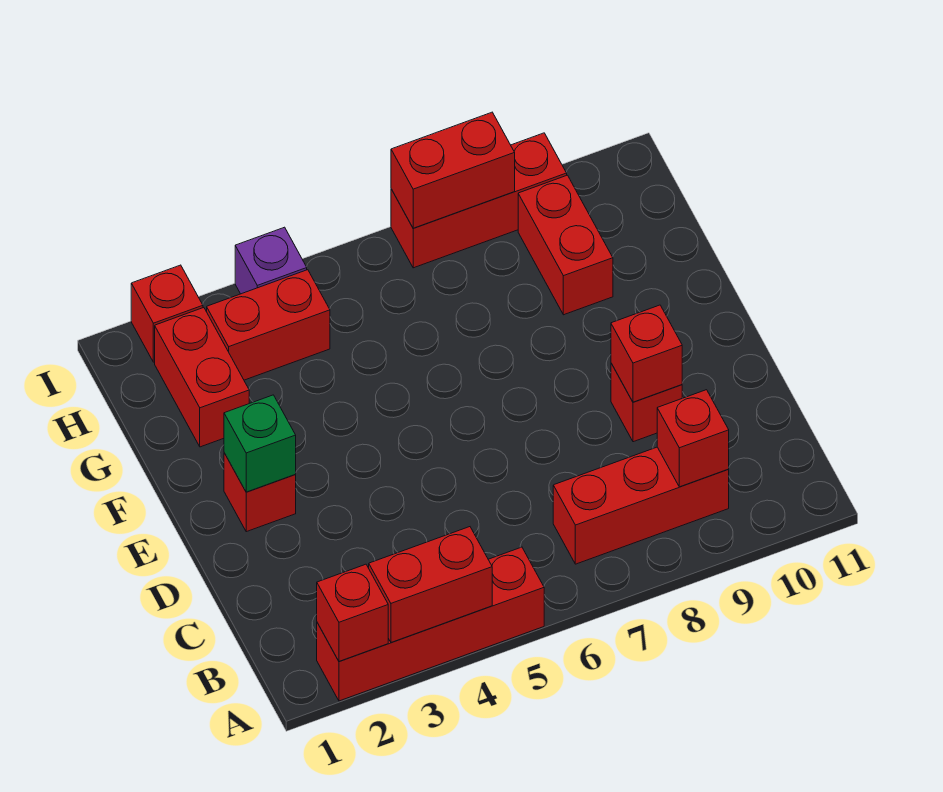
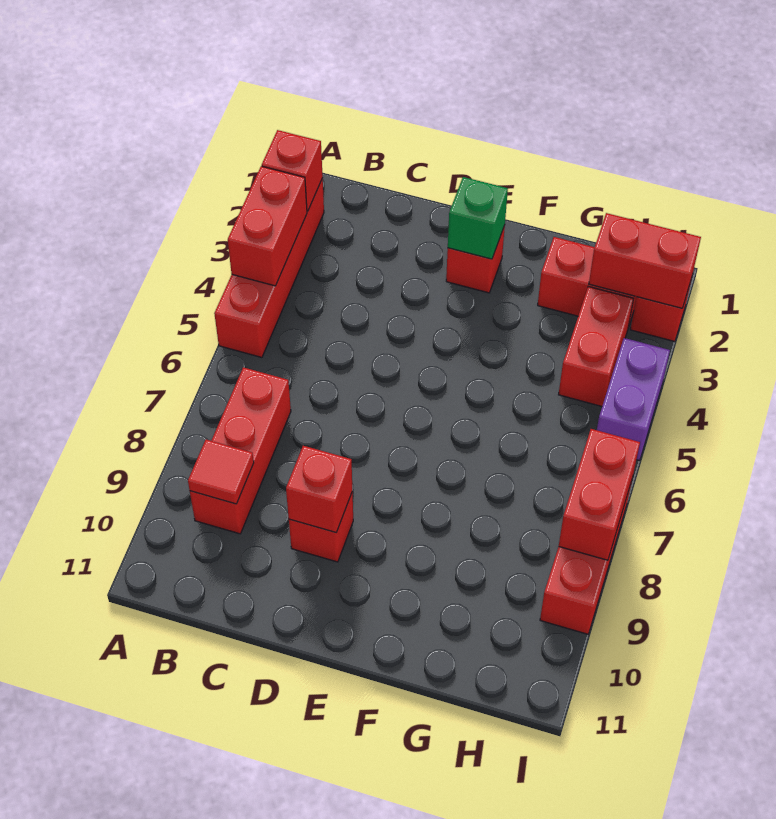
red brick B9 level 2 -> red tile B9 level 2
red brick G9:H9 level 1 -> red brick H2:I2 level 2
purple brick I4 level 1 -> purple brick I4:I5 level 1

